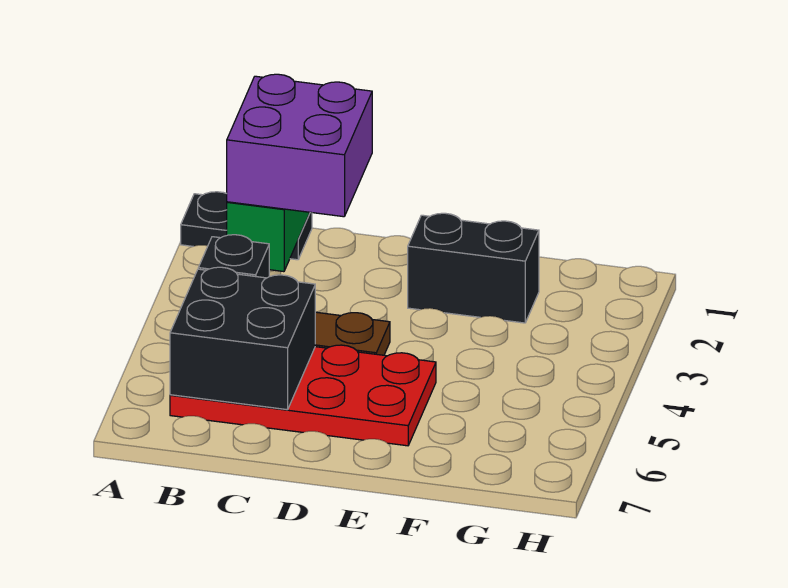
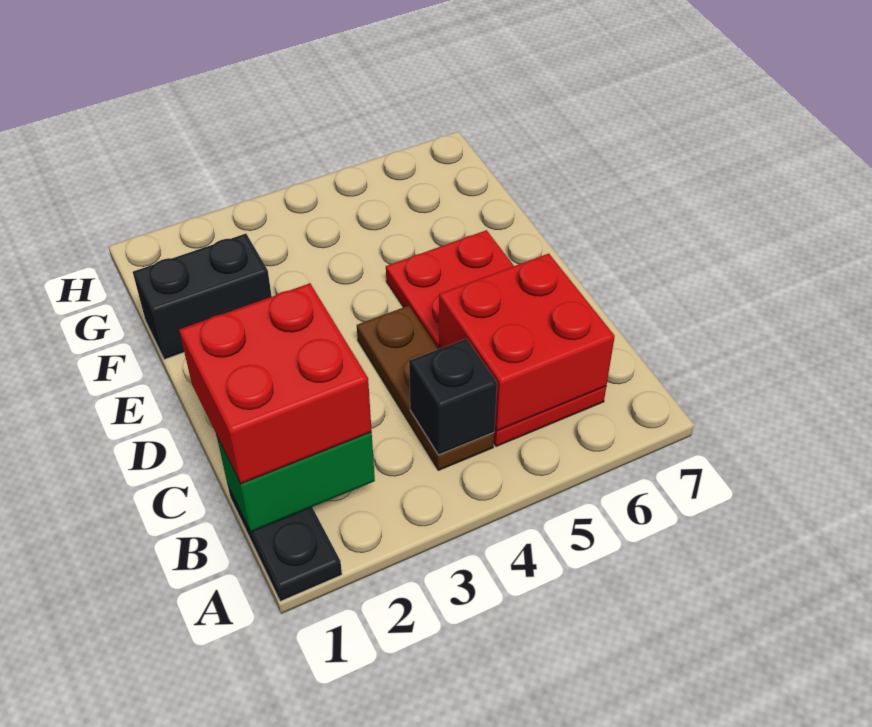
purple brick B1:C2 level 3 -> red brick B1:C2 level 3
black brick B5:C6 level 2 -> red brick B5:C6 level 2
black brick E2:F2 level 1 -> black brick F1:F2 level 1

